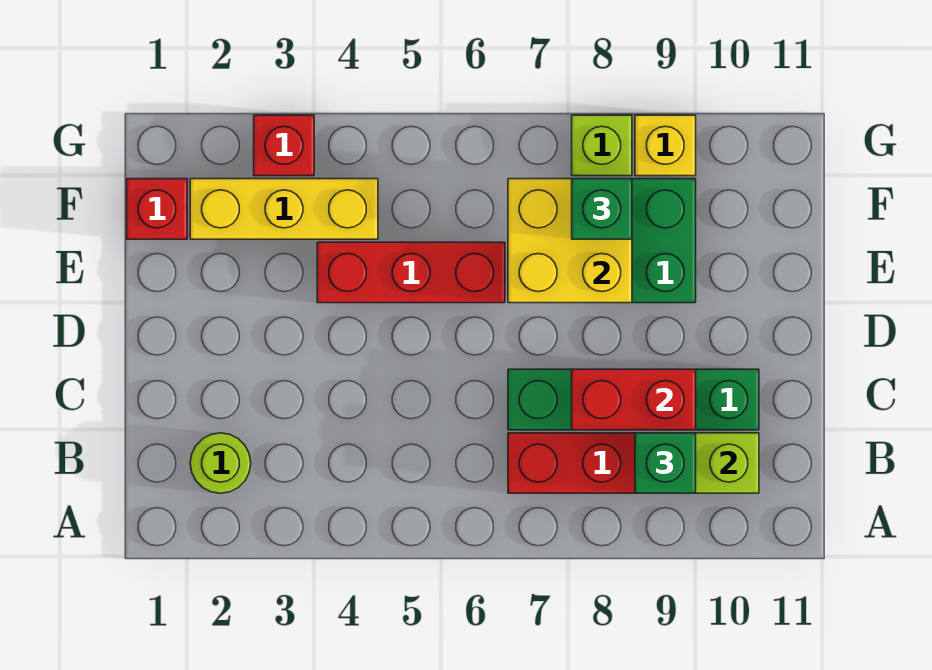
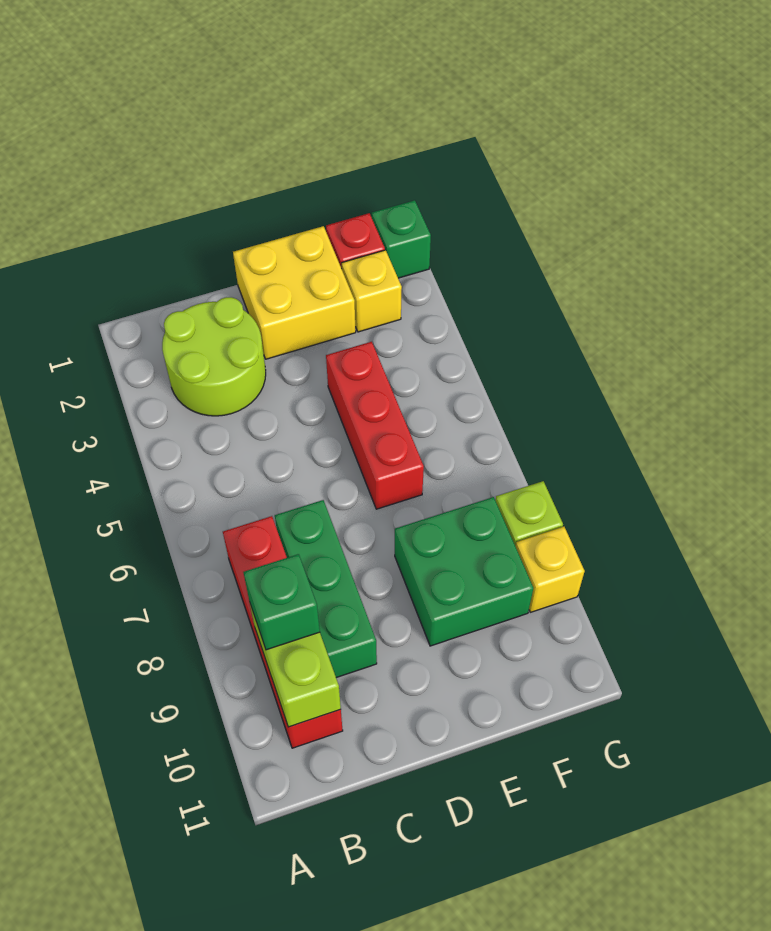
lime round brick B2 level 1 -> lime round brick B2:C3 level 1
green brick C7:C10 level 1 -> green brick C7:C9 level 1
red brick C8:C9 level 2 -> none
yellow brick E7:F8 level 2 -> yellow brick D1:E2 level 1
yellow brick F2:F4 level 1 -> yellow brick F2 level 1
green brick F8 level 3 -> green brick G1 level 1
red brick G3 level 1 -> none

